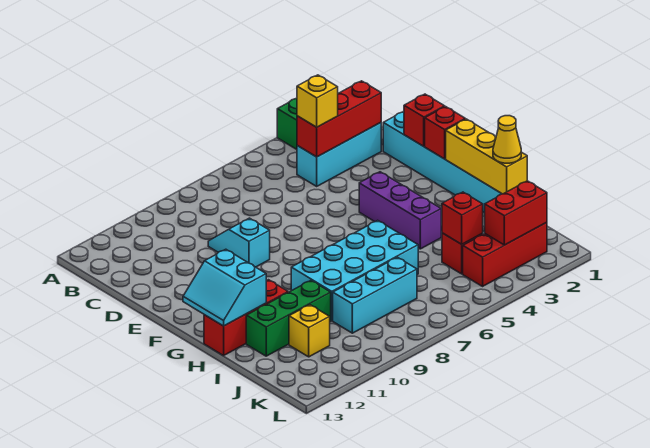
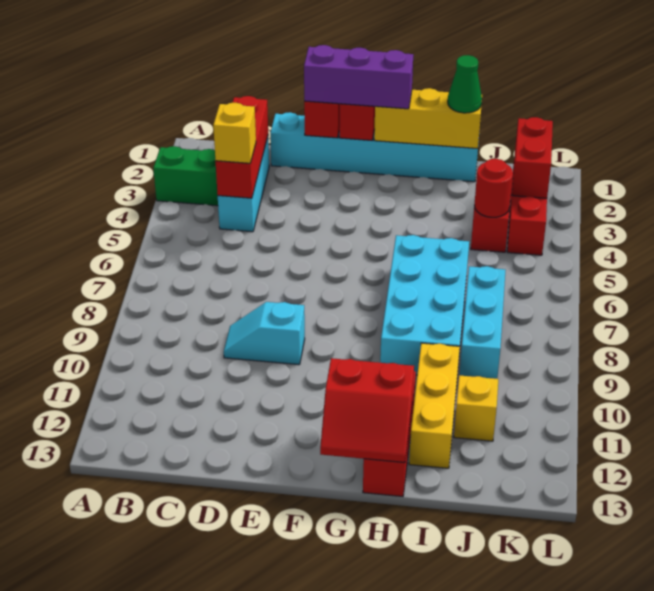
purple brick F4:H4 level 1 -> purple brick E1:G1 level 3
cyan slope G12:H13 level 2 top 12 -> red slope G12:H13 level 2 top 12
yellow cone I1 level 3 -> green cone I1 level 3
green brick I10:I12 level 1 -> yellow brick I10:I12 level 1
red brick J4 level 2 -> red round brick J4 level 2

